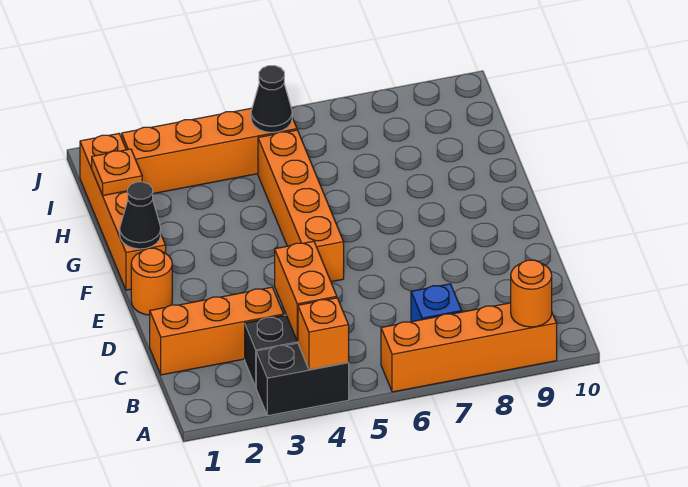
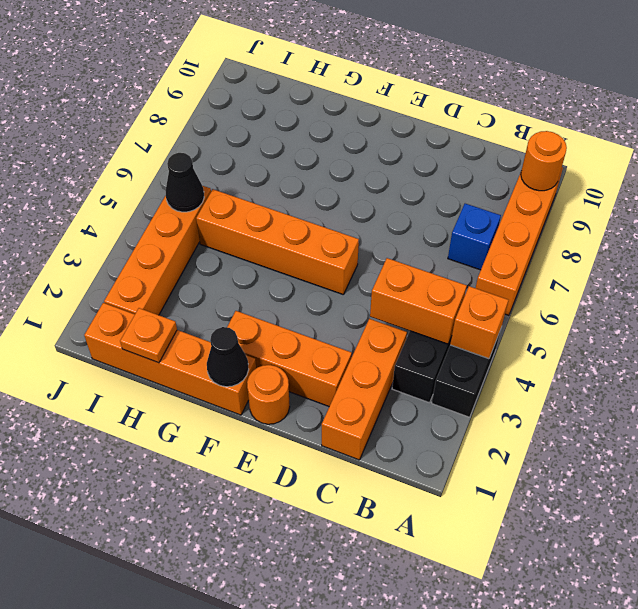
none -> orange brick D2:F2 level 1

